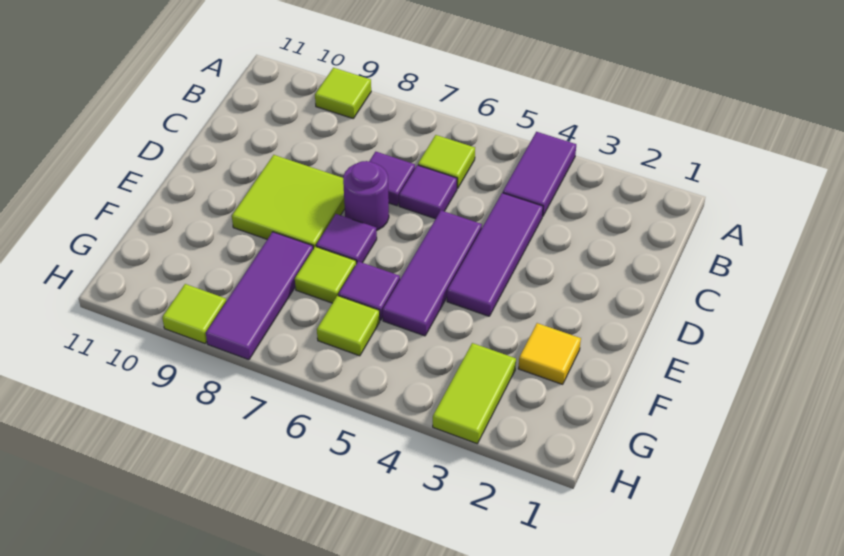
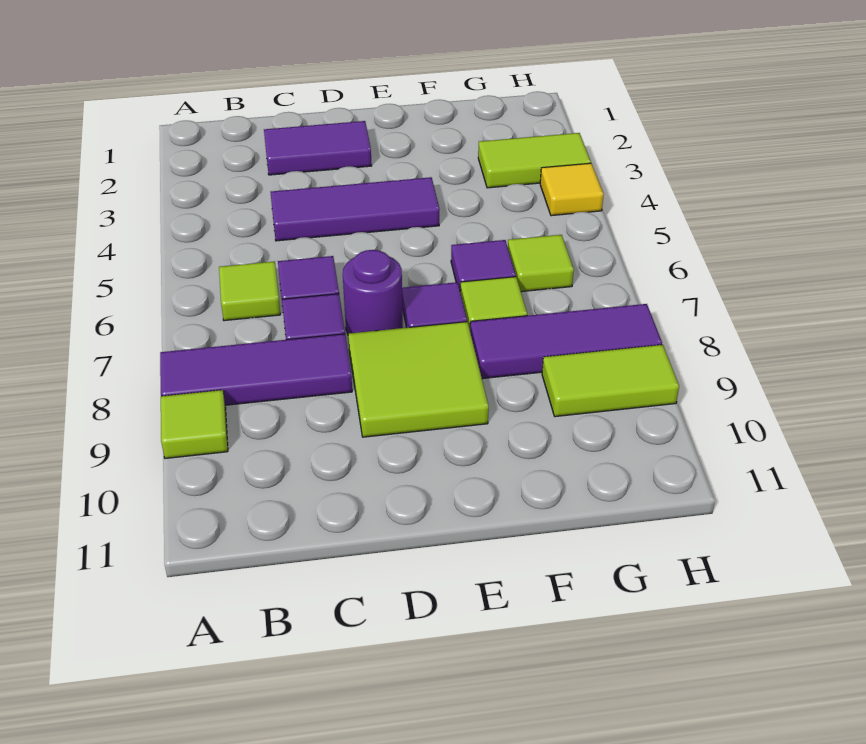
purple tile A4:B4 level 1 -> purple tile C2:D2 level 1
purple tile D5:F5 level 1 -> purple tile A8:C8 level 1
yellow tile F2 level 1 -> yellow tile H4 level 1
lime tile H9 level 1 -> lime tile G9:H9 level 1

